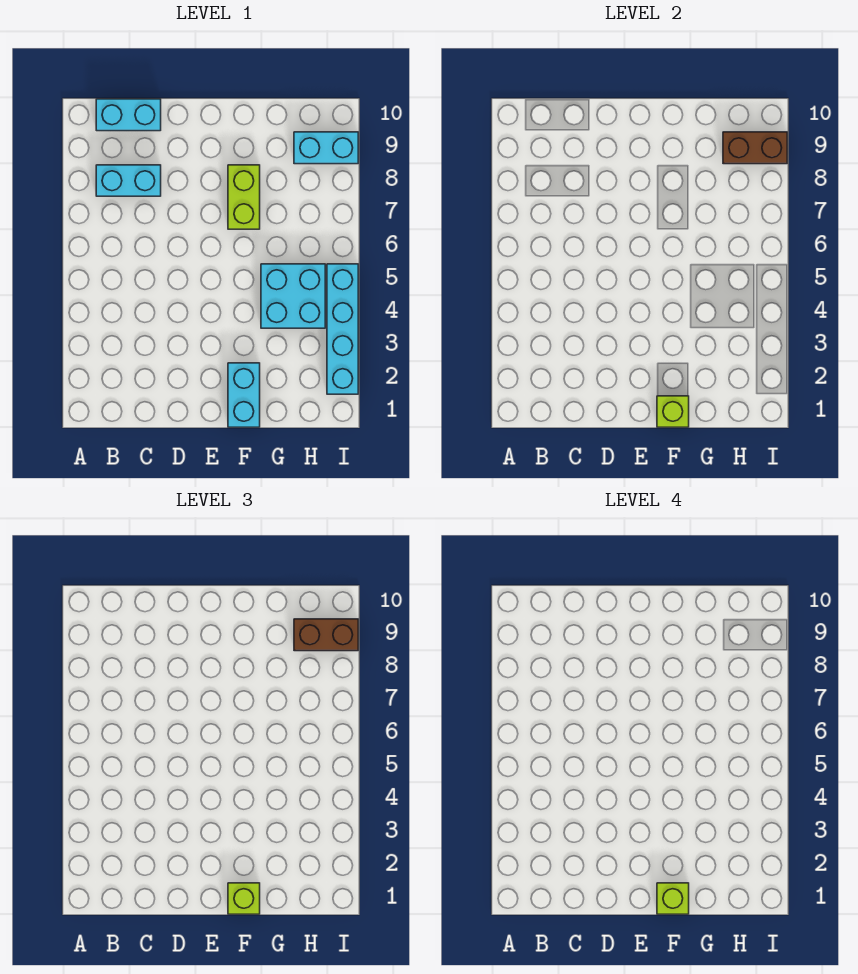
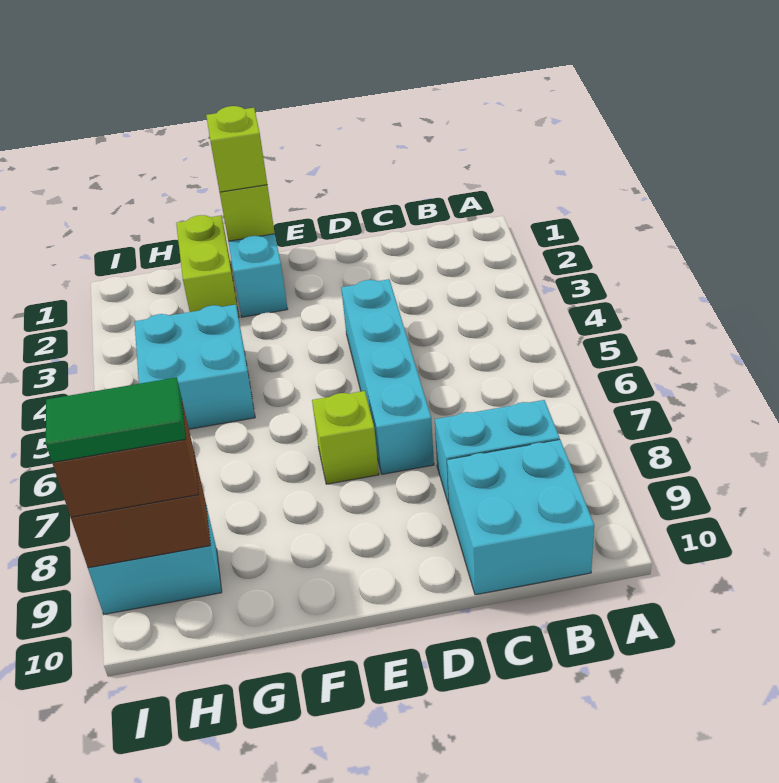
cyan brick B10:C10 level 1 -> cyan brick B9:C10 level 1
lime brick F1 level 4 -> lime brick E7 level 1
lime brick F7:F8 level 1 -> lime brick G1:G2 level 1
none -> green tile H9:I9 level 4
cyan brick I2:I5 level 1 -> cyan brick D4:D7 level 1

